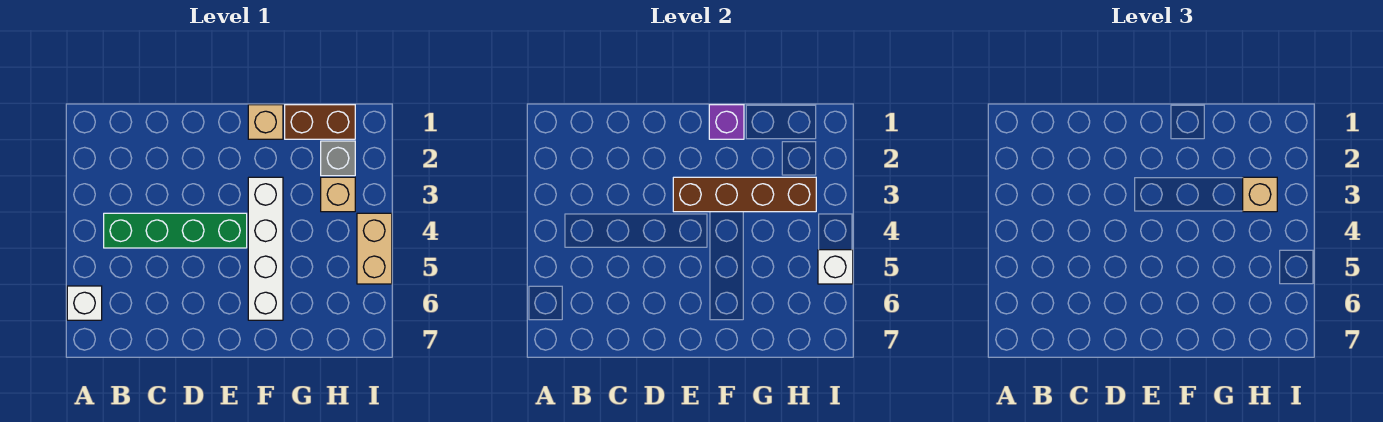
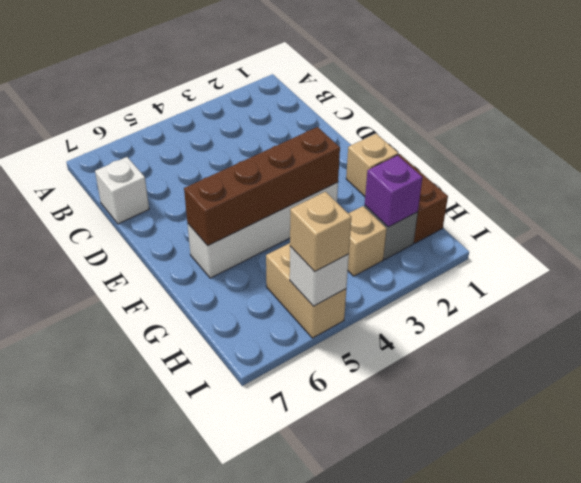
white brick A6 level 1 -> white brick C7 level 1
green brick B4:E4 level 1 -> none
brown brick E3:H3 level 2 -> brown brick F3:F6 level 2
purple brick F1 level 2 -> purple brick H2 level 2
tan brick H3 level 3 -> tan brick I5 level 3
tan brick I4:I5 level 1 -> tan brick H5:I5 level 1

